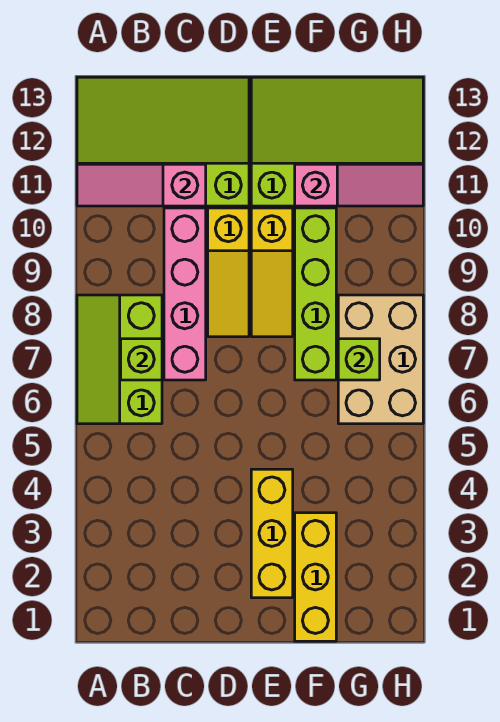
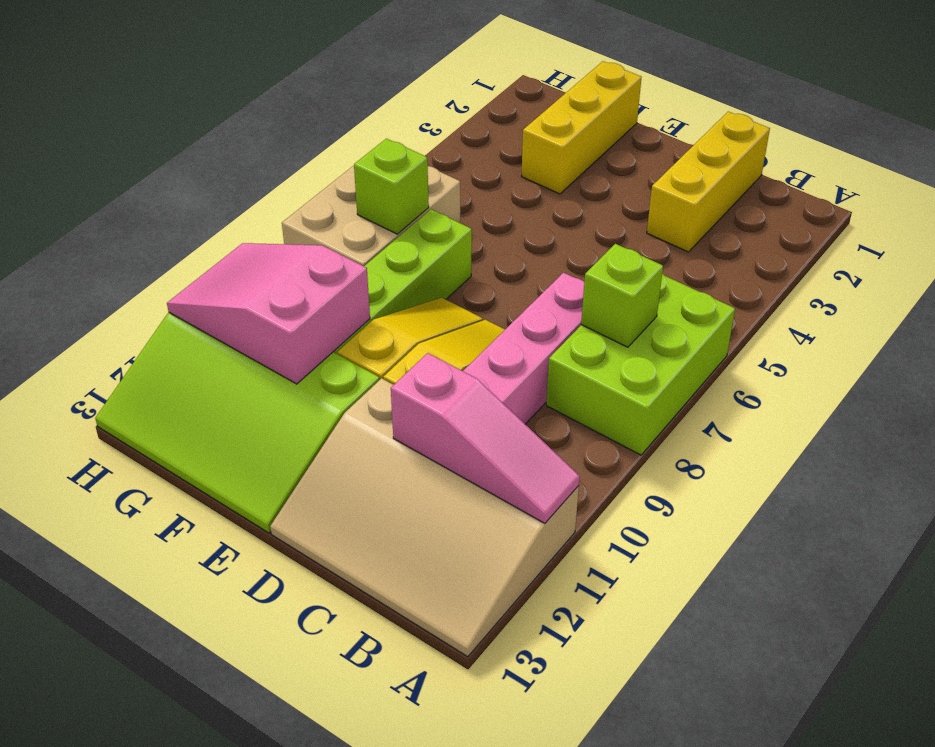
lime slope A6:B8 level 1 top B -> lime brick A6:B8 level 1
lime slope A11:D13 level 1 top 11 -> tan slope A11:D13 level 1 top 11
yellow brick E2:E4 level 1 -> yellow brick C1:C3 level 1
pink slope F11:H11 level 2 top F -> pink slope F10:H11 level 2 top F

